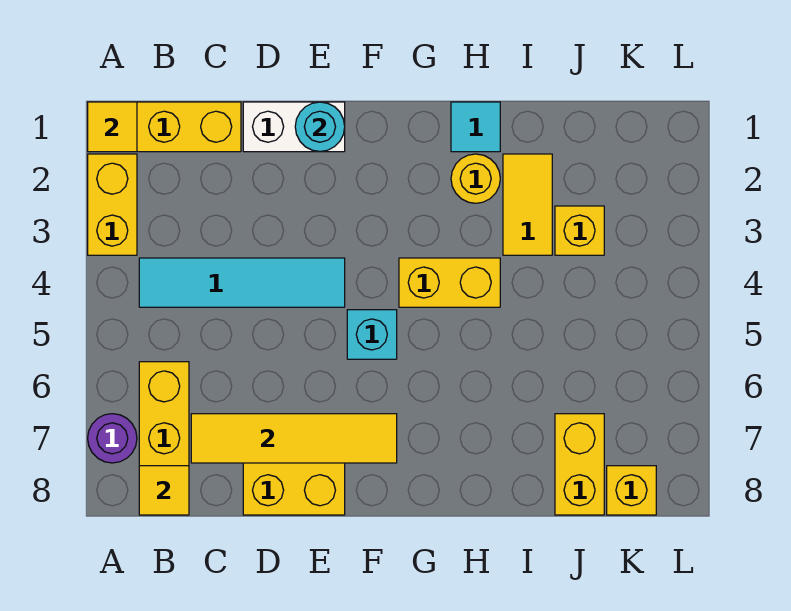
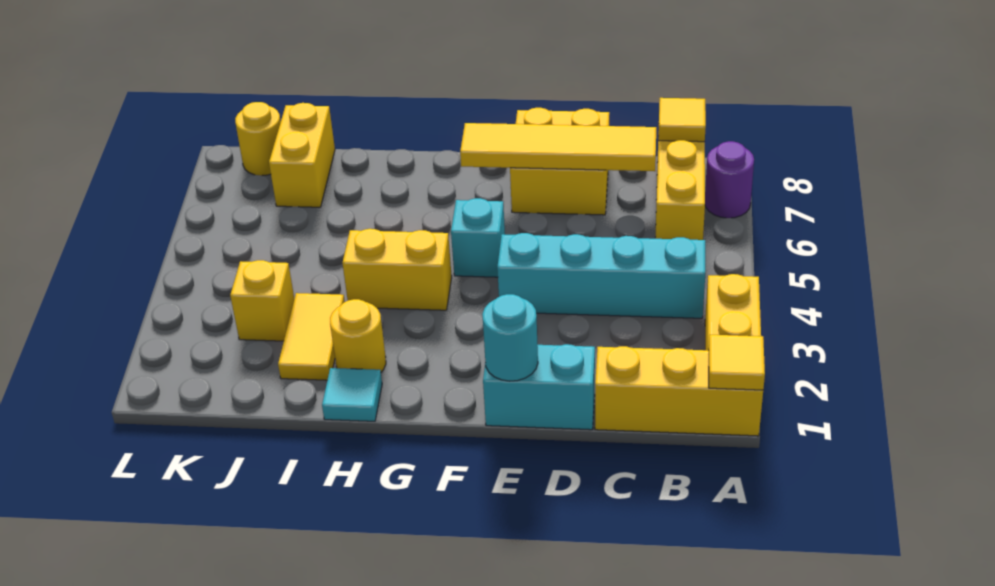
cyan tile B4:E4 level 1 -> cyan brick B4:E4 level 1
white brick D1:E1 level 1 -> cyan brick D1:E1 level 1
yellow brick K8 level 1 -> yellow round brick K8 level 1

